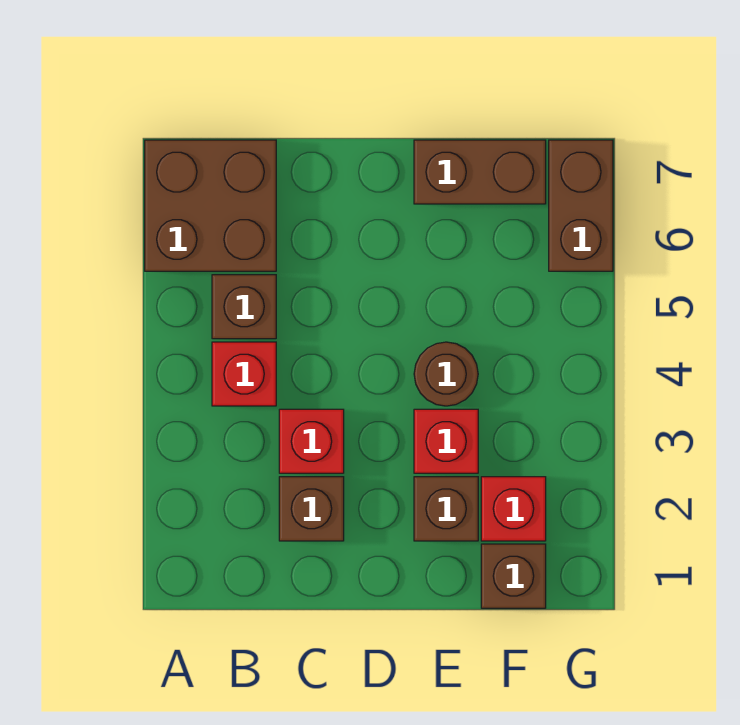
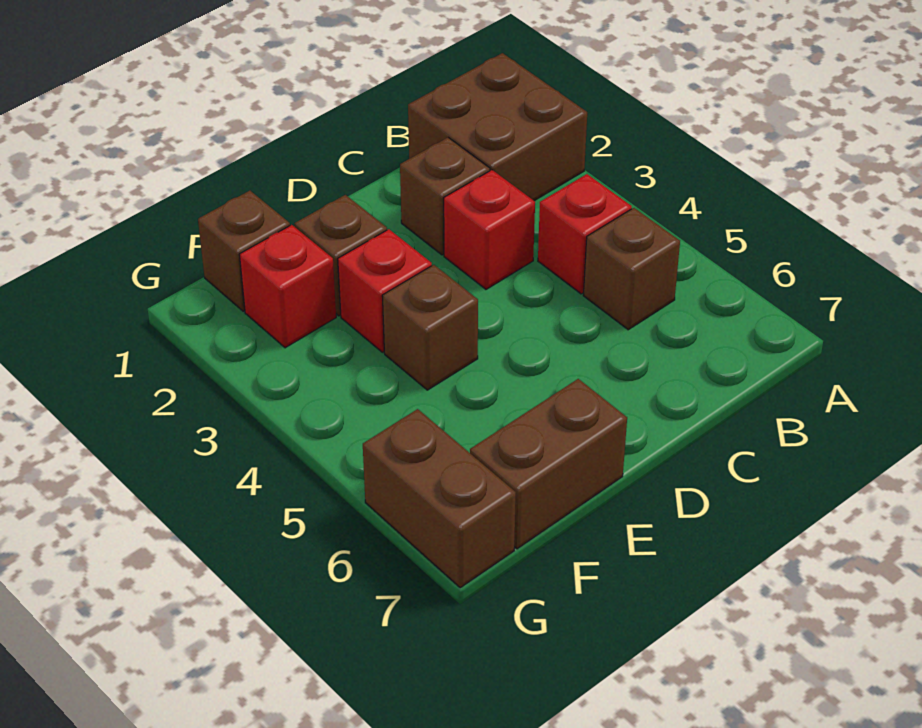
brown brick A6:B7 level 1 -> brown brick A1:B2 level 1
brown round brick E4 level 1 -> brown brick E4 level 1

